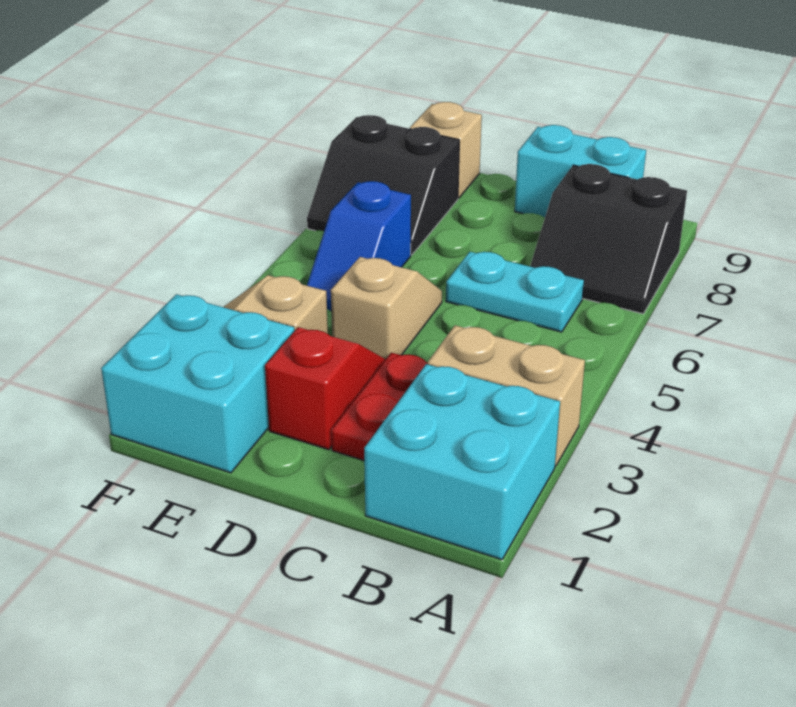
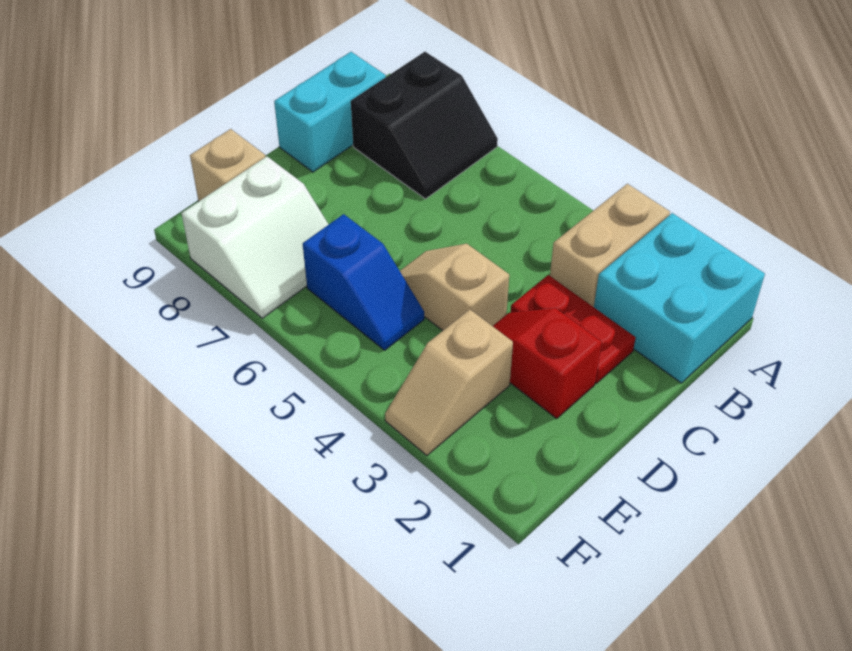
cyan plate B6:C6 level 1 -> none
cyan brick E1:F2 level 1 -> none
black slope E7:F8 level 1 top 8 -> white slope E7:F8 level 1 top 8

